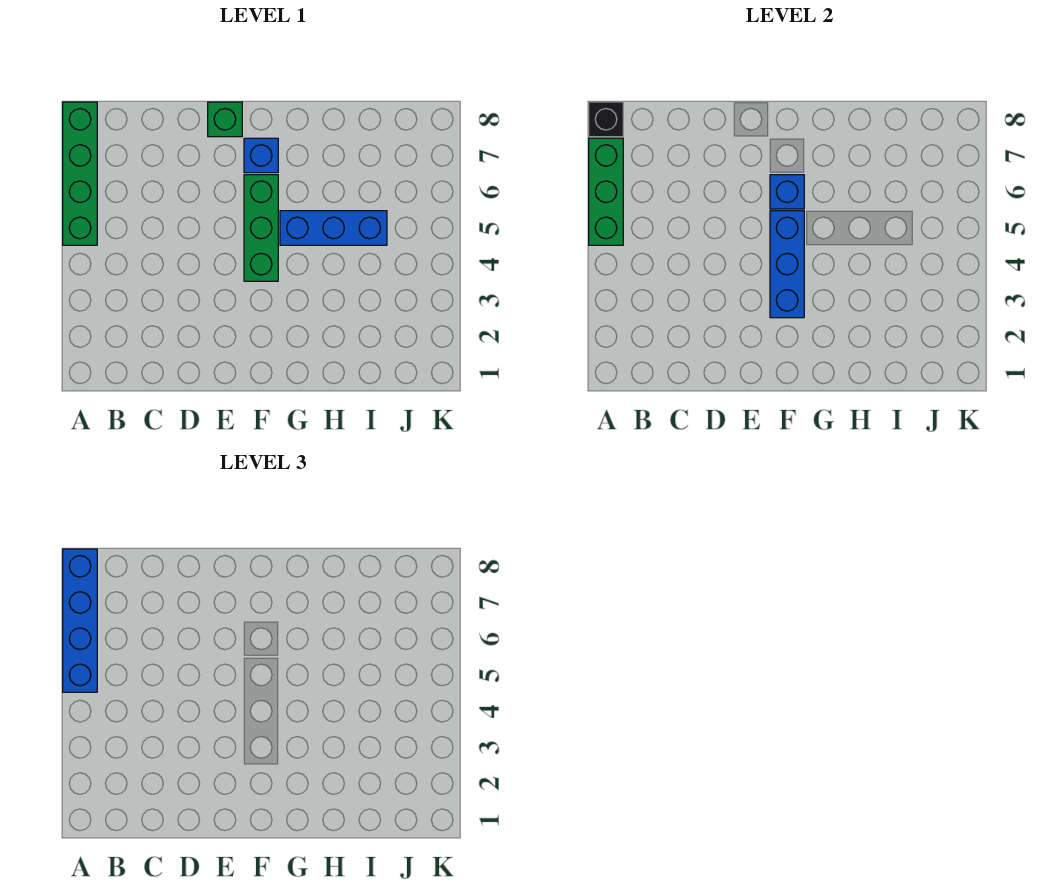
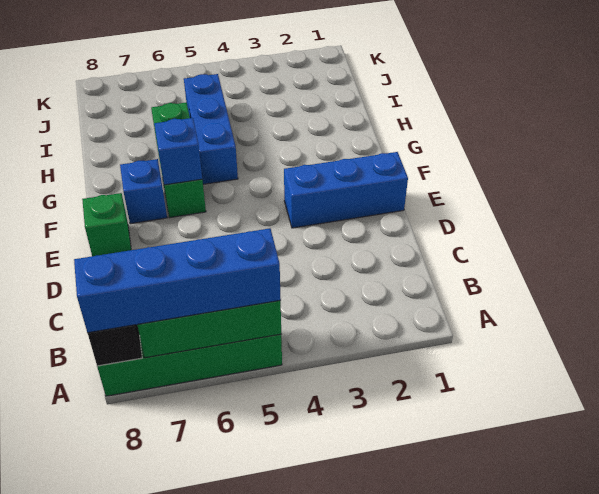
blue brick F3:F5 level 2 -> blue brick E1:E3 level 1
green brick F4:F6 level 1 -> green brick F6:H6 level 1

